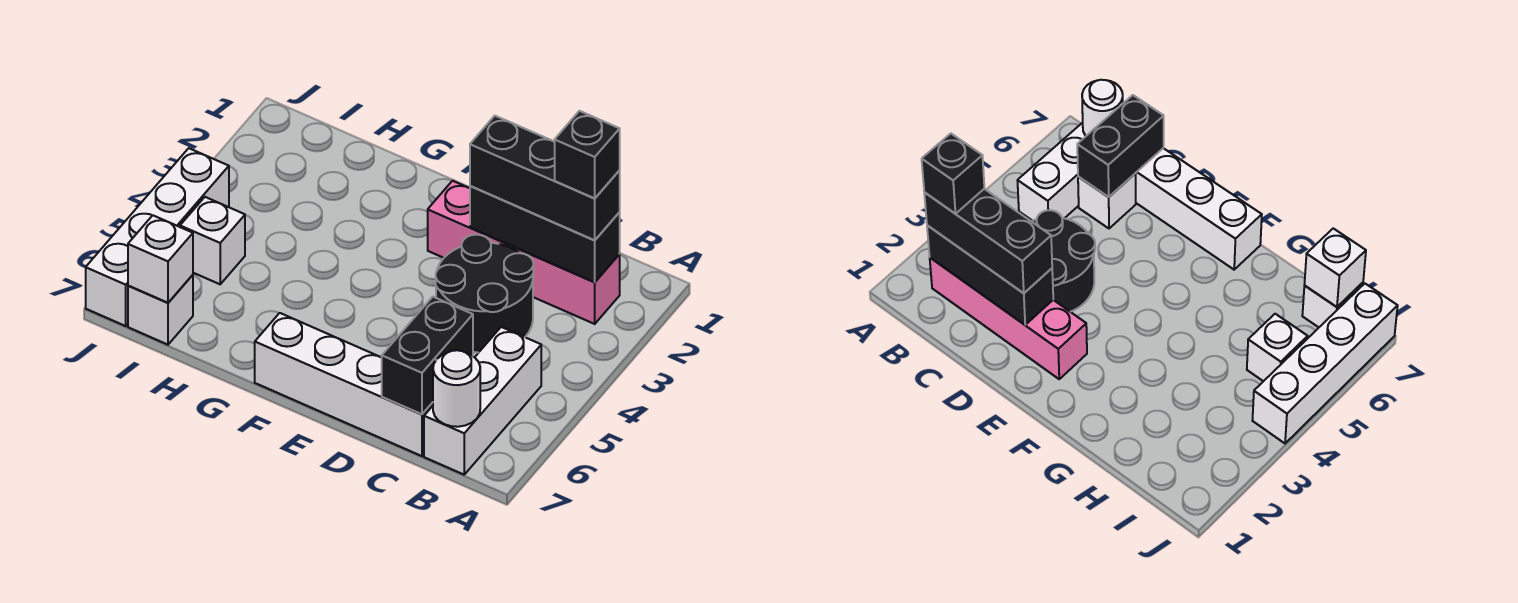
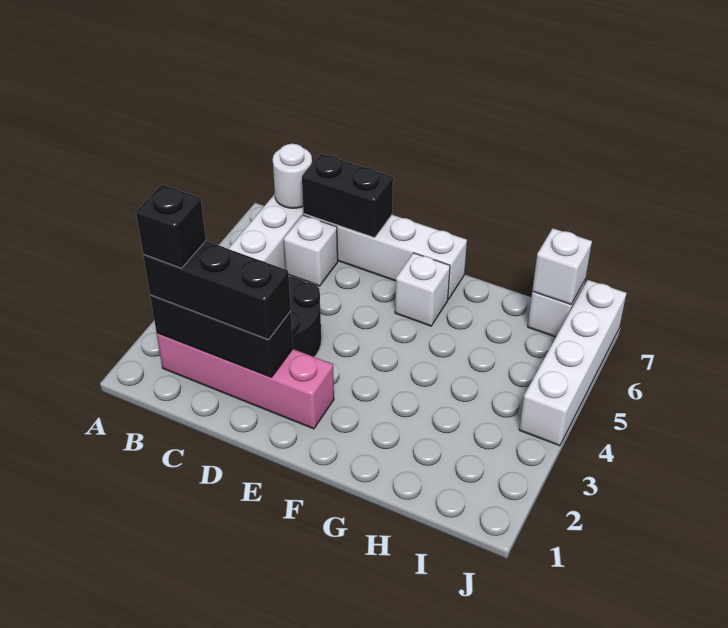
black brick C6:C7 level 2 -> black brick C7:D7 level 2
white brick I5 level 1 -> white brick F6 level 1

